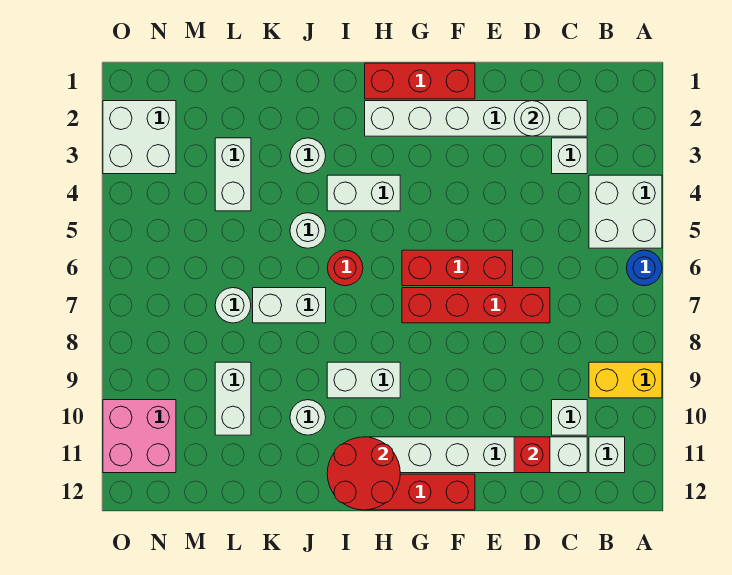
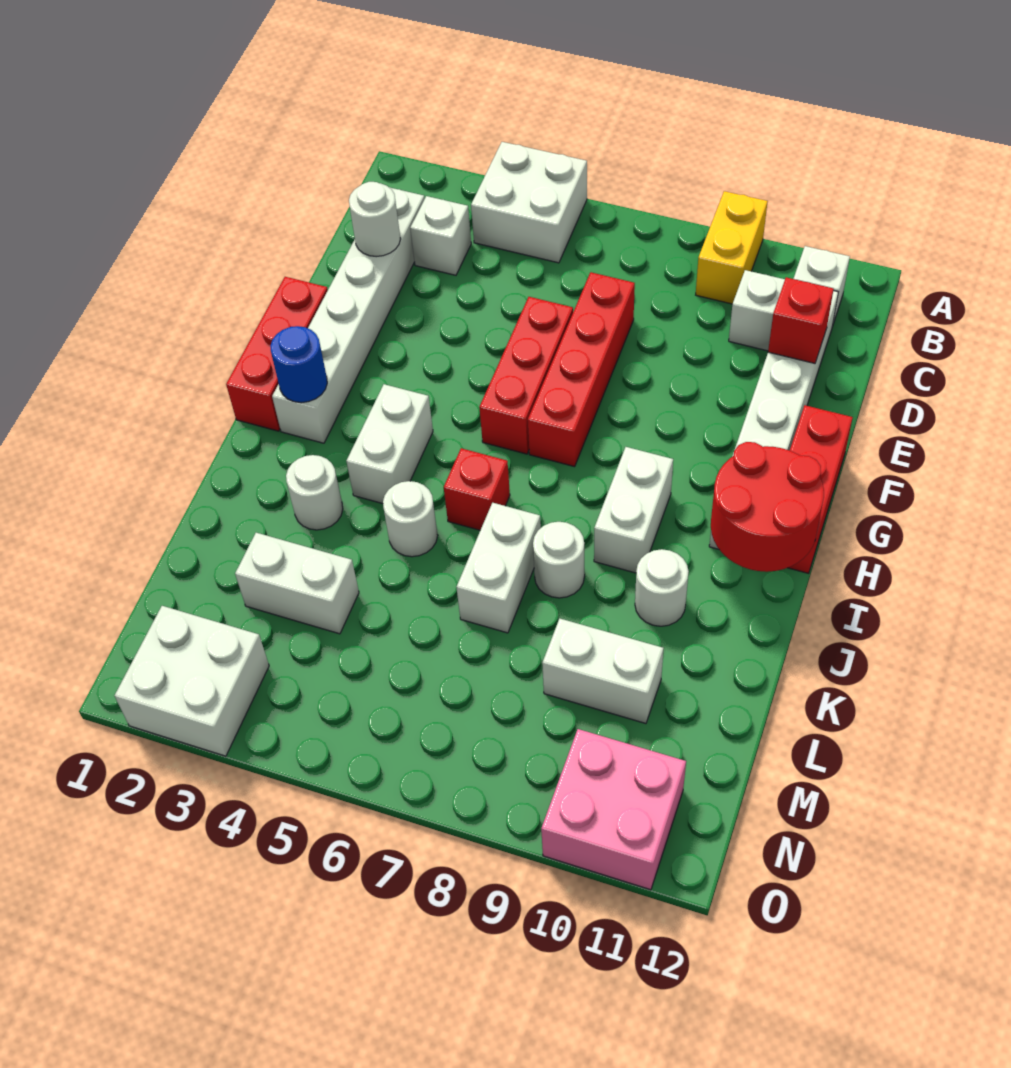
blue round brick A6 level 1 -> blue round brick H2 level 2
red round brick I6 level 1 -> red brick I6 level 1
white round brick L7 level 1 -> white round brick J8 level 1

